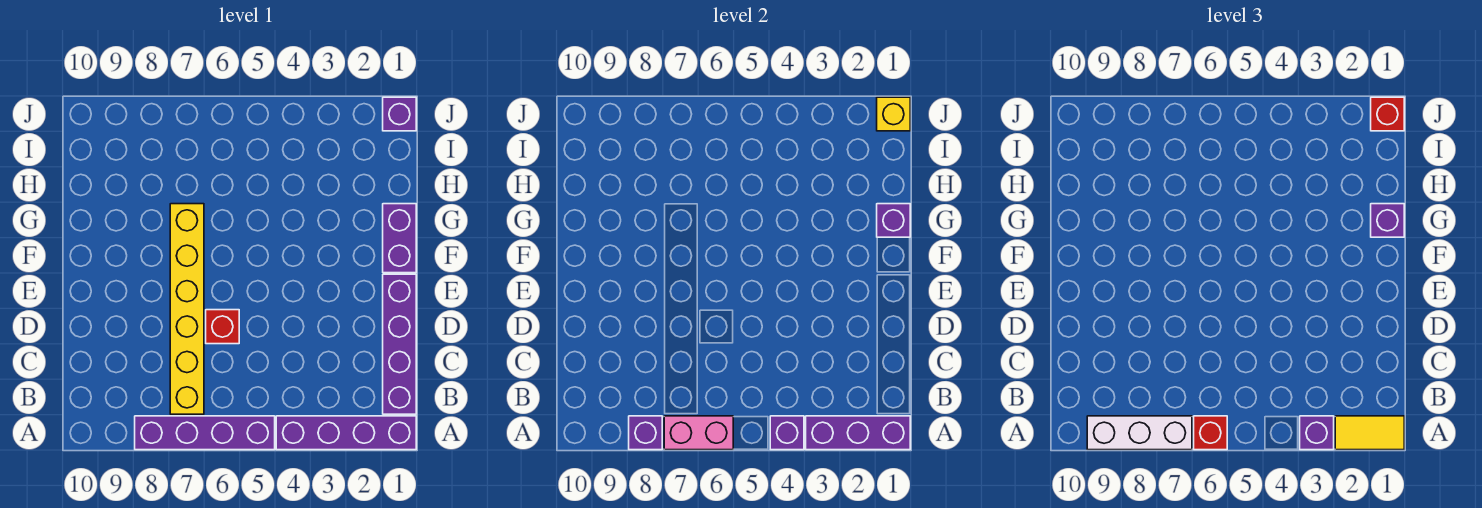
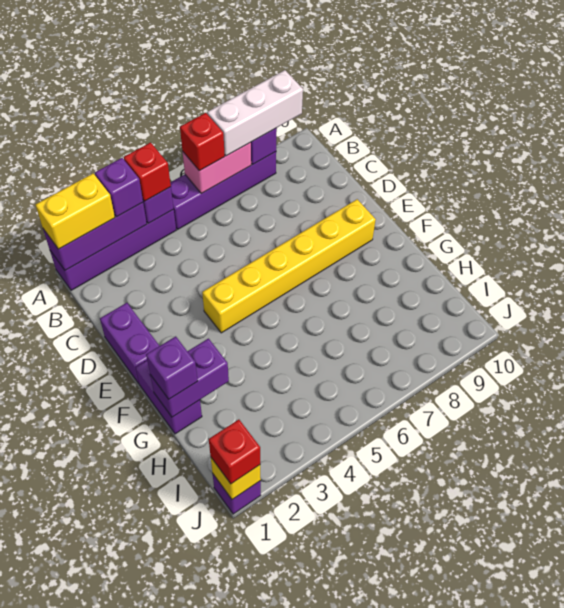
yellow tile A1:A2 level 3 -> yellow brick A1:A2 level 3
purple brick B1:E1 level 1 -> purple brick D1:E1 level 1
yellow brick B7:G7 level 1 -> yellow brick E4:E9 level 1
red brick D6 level 1 -> red brick A4 level 3
purple brick G1 level 2 -> purple brick G1:G2 level 2

